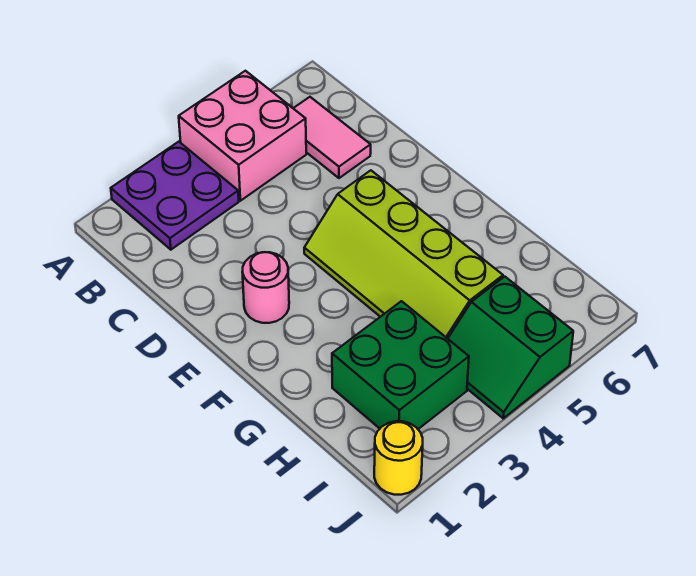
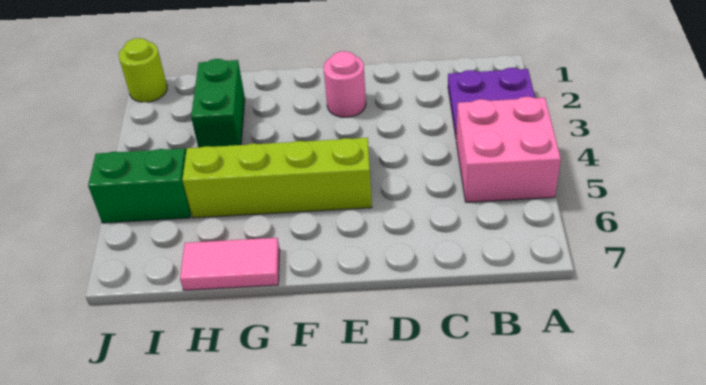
pink tile B6:C6 level 1 -> pink tile G7:H7 level 1
green brick H2:I3 level 1 -> green brick H2:H3 level 1
yellow round brick J1 level 1 -> lime round brick J1 level 1

